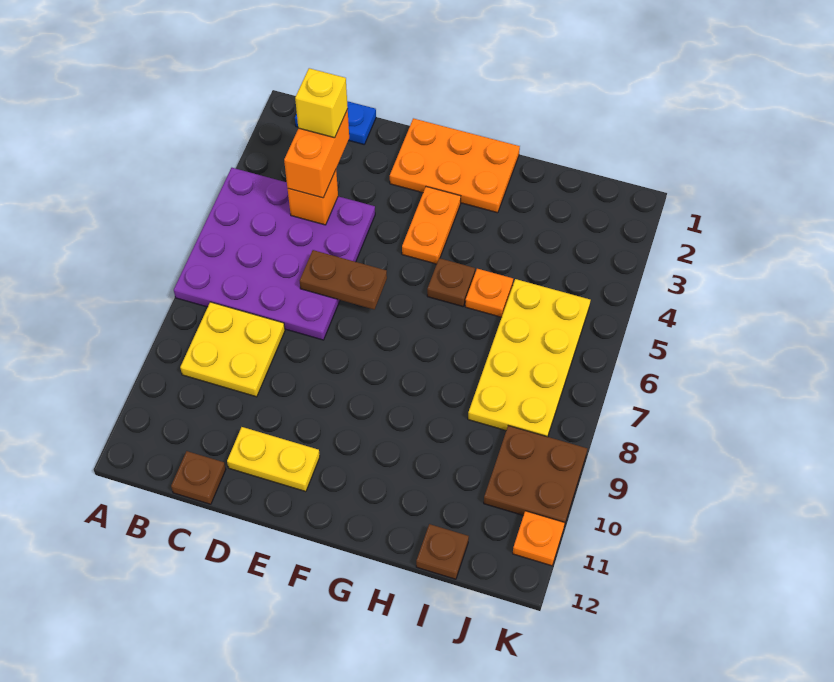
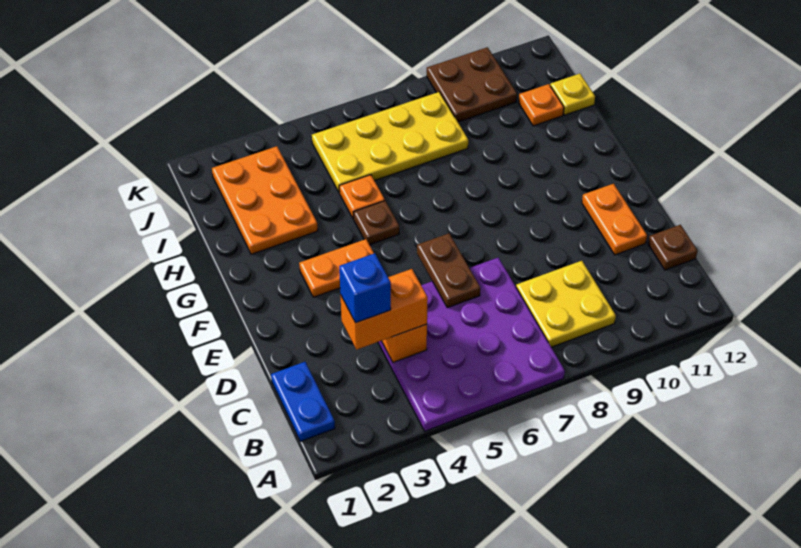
yellow brick C3 level 4 -> blue brick C3 level 4
yellow plate D11:E11 level 1 -> orange plate D11:E11 level 1
orange plate E1:G2 level 1 -> orange plate H2:J3 level 1
brown plate I12 level 1 -> yellow plate I12 level 1
orange plate K11 level 1 -> orange plate I11 level 1

